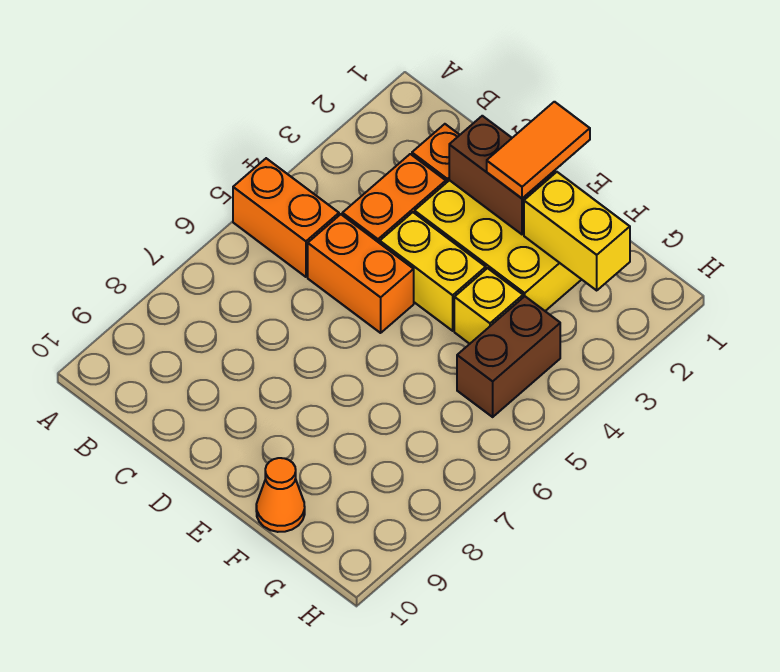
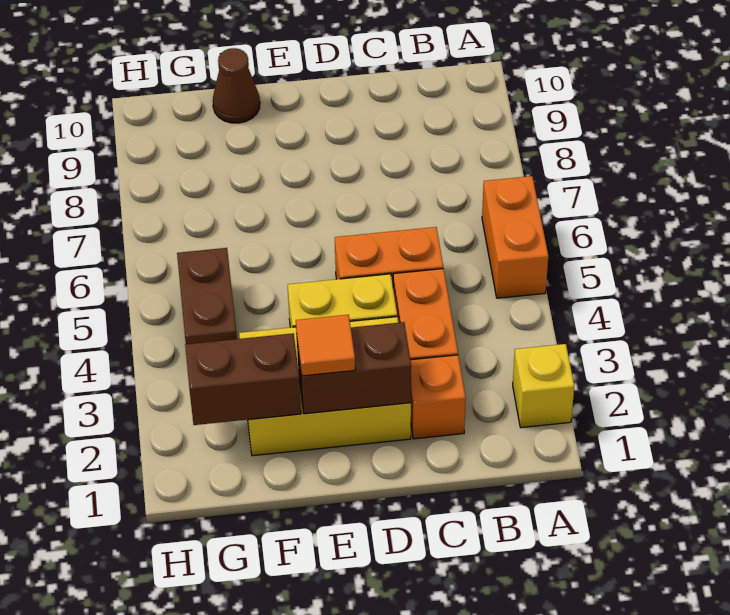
orange brick A5:B5 level 1 -> orange brick A5:A6 level 1
orange tile E1:E2 level 3 -> orange tile E2 level 3
yellow brick F2:G2 level 2 -> brown brick F2:G2 level 2
yellow brick F4 level 1 -> yellow brick A2 level 1
orange cone F10 level 1 -> brown cone F10 level 1

